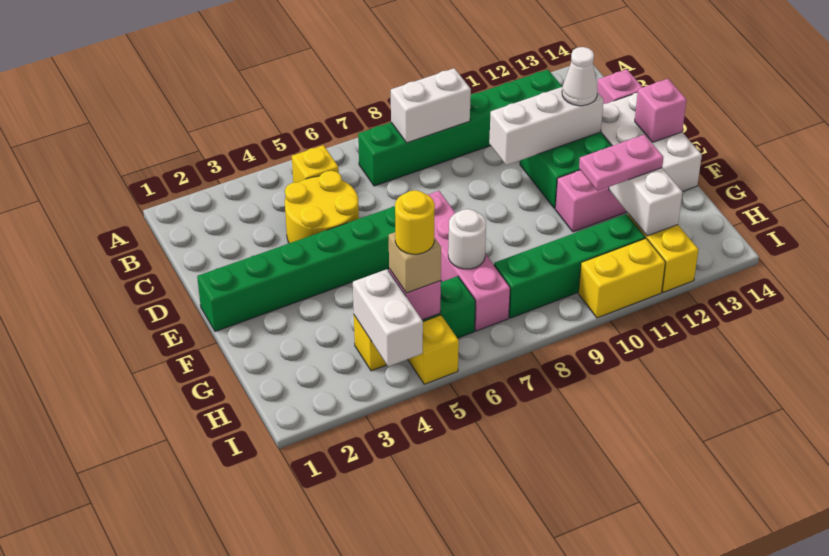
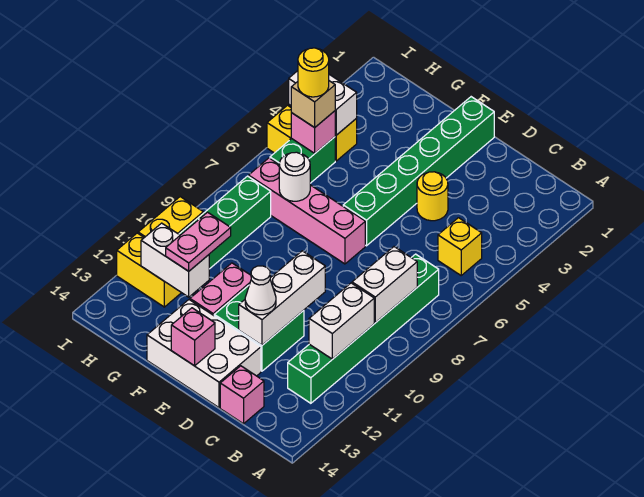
none -> white brick B10:B11 level 2
yellow round brick C4:D5 level 1 -> yellow round brick D4 level 1

